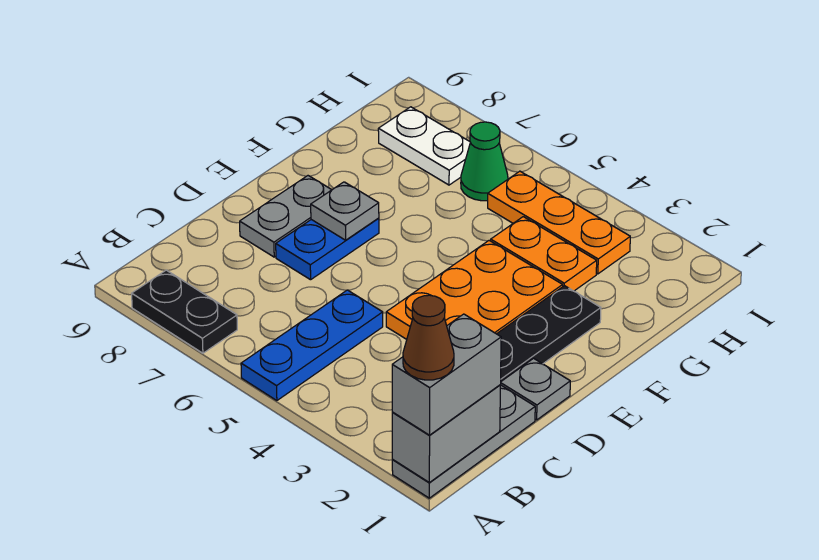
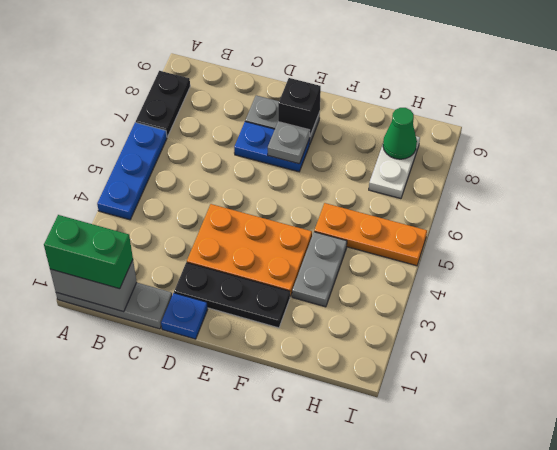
grey brick A1:B1 level 3 -> green brick A1:B1 level 3
brown cone A1 level 4 -> none
blue plate A5:C5 level 1 -> blue plate A4:A6 level 1
grey plate D1 level 1 -> blue plate D1 level 1
none -> black brick E8 level 2
orange plate G3:G4 level 1 -> grey plate G3:G4 level 1
orange plate H3:H5 level 1 -> orange plate G5:I5 level 1
green cone H6 level 1 -> green cone H8 level 2

